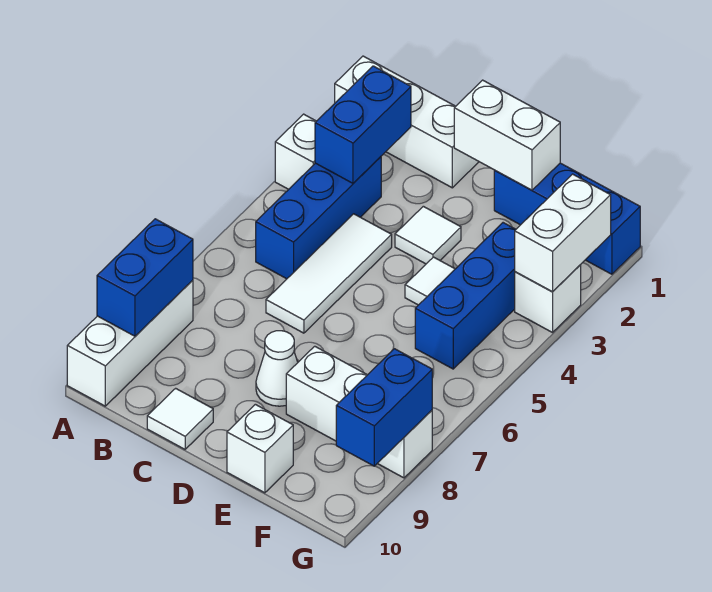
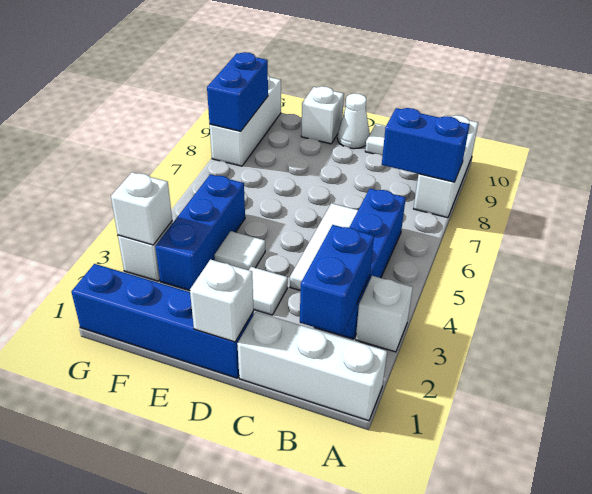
blue brick A8:A9 level 2 -> blue brick A8:B8 level 2
blue brick B3:B5 level 1 -> blue brick B3:B6 level 1
white brick D1:E1 level 2 -> white brick D1 level 2
white cone D8 level 1 -> white cone D10 level 1
blue brick E1:G1 level 1 -> blue brick D1:G1 level 1
white brick E8:G8 level 1 -> white brick G8:G10 level 1
white brick G2:G3 level 2 -> white brick G3 level 2

